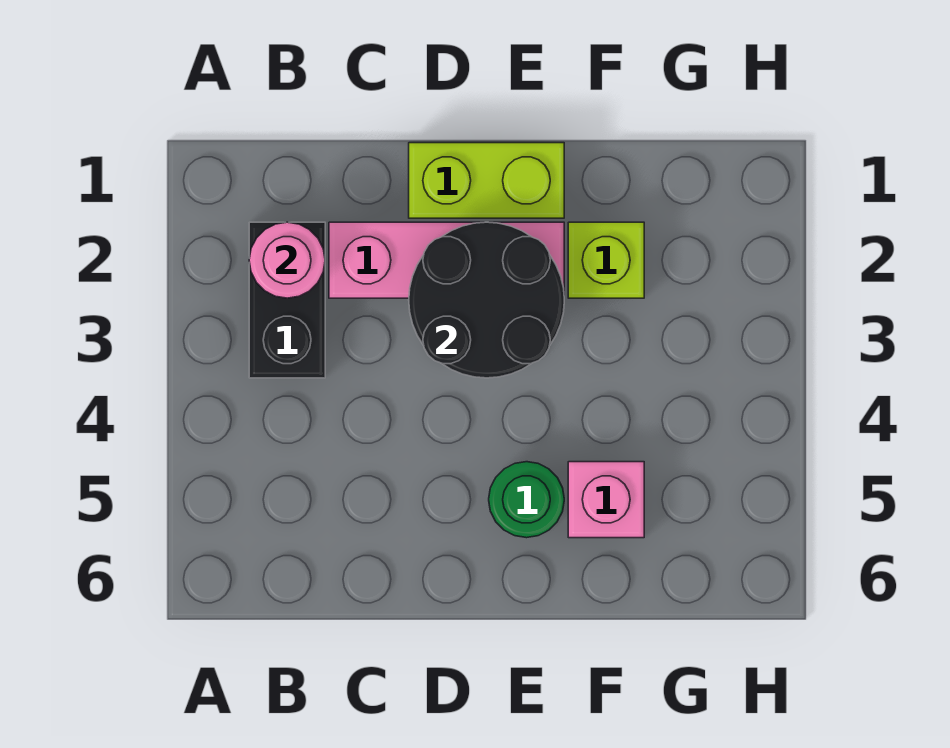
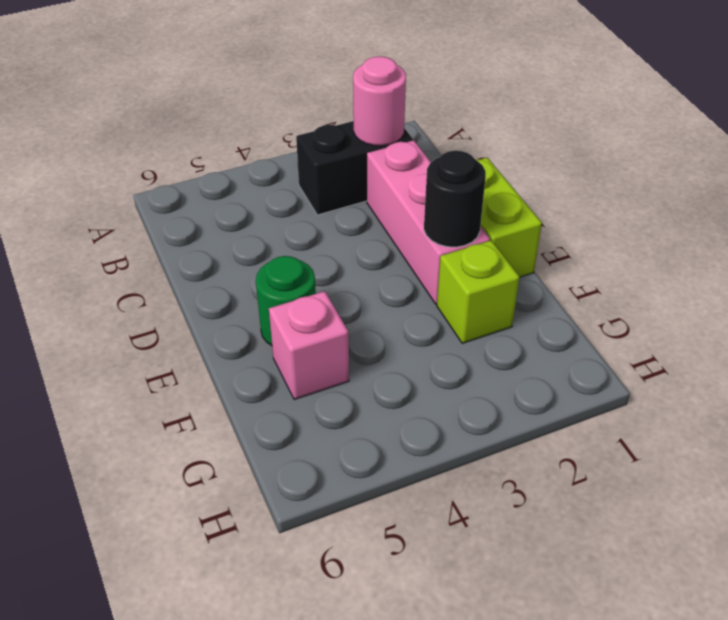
black round brick D2:E3 level 2 -> black round brick E2 level 2

